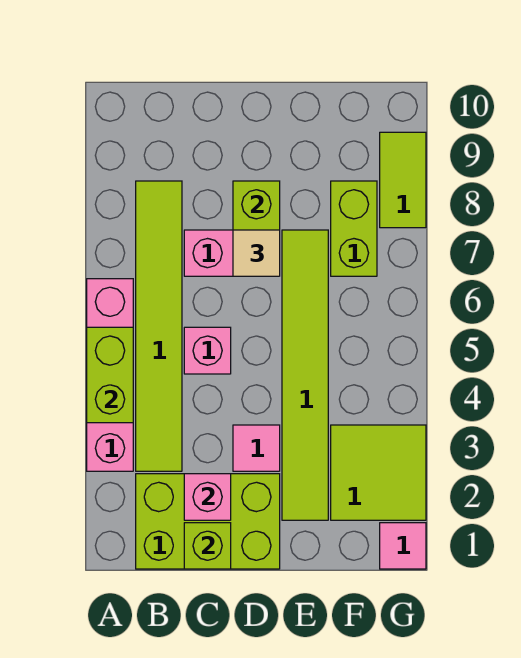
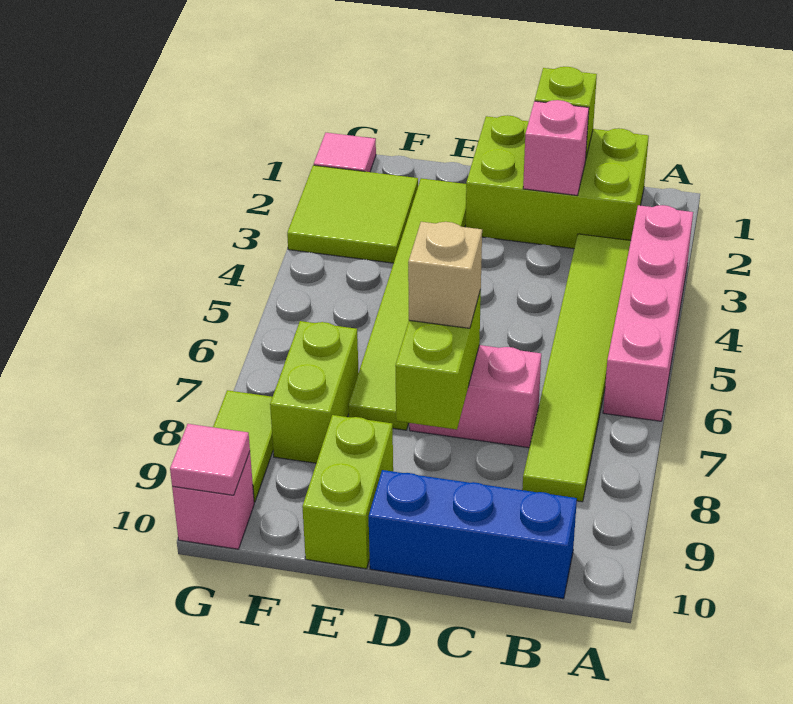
lime brick A4:A5 level 2 -> lime brick E9:E10 level 1
none -> blue brick B10:D10 level 1
pink brick C5 level 1 -> pink brick G10 level 1
pink tile D3 level 1 -> pink tile G10 level 2
tan tile D7 level 3 -> tan brick D7 level 3

